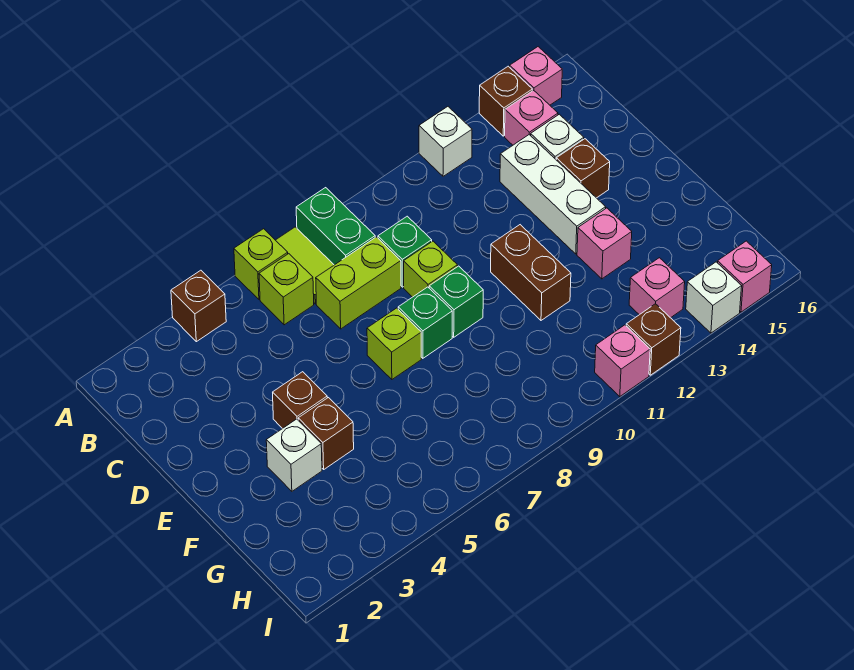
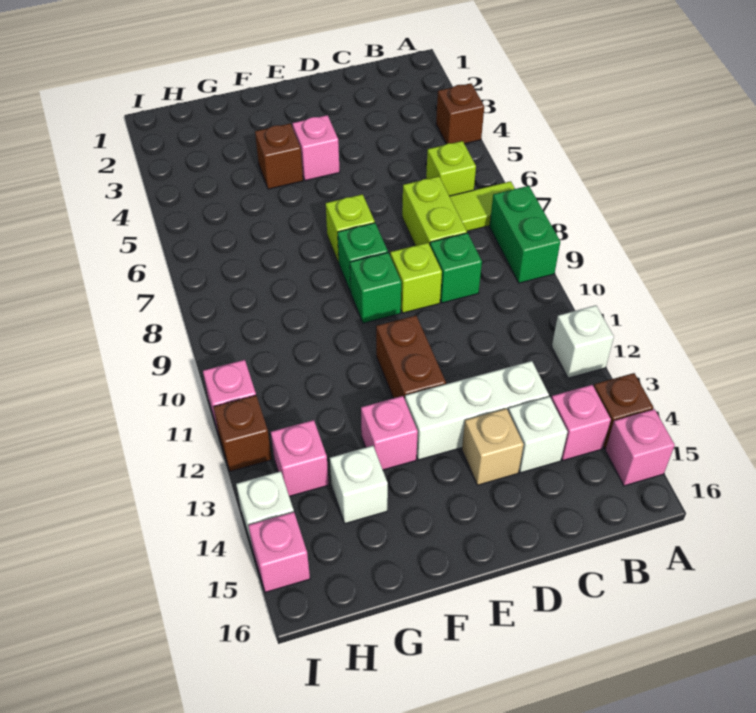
lime brick A6 level 1 -> none
green brick A8:B8 level 1 -> green brick A8:A9 level 1
brown brick D14 level 1 -> tan brick D14 level 1
brown brick E4 level 1 -> pink brick E4 level 1
brown brick E11:F11 level 1 -> brown brick E11:E12 level 1
white brick F3 level 1 -> white brick G14 level 1

